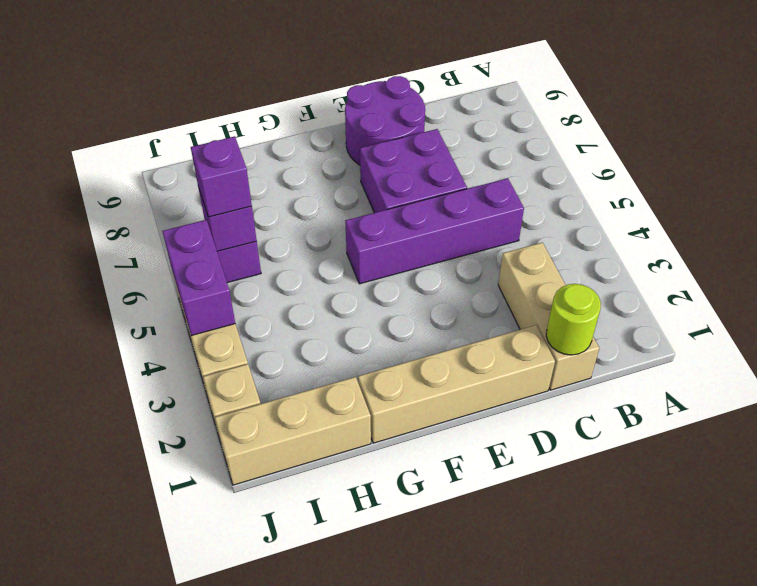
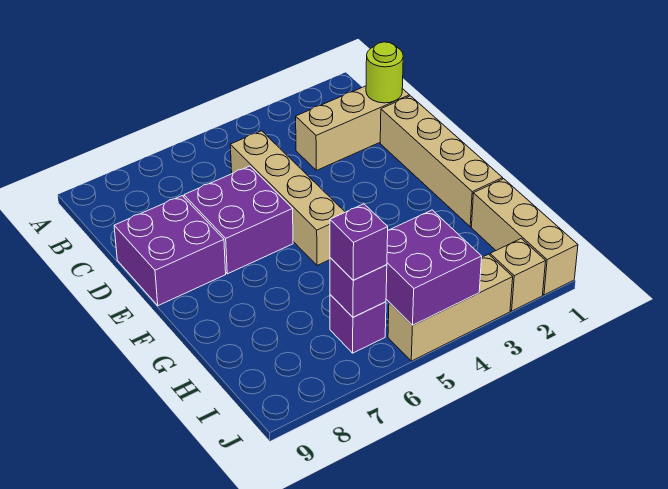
purple brick C5:F5 level 1 -> tan brick C5:F5 level 1
purple round brick D8:E9 level 1 -> purple brick D8:E9 level 1
purple brick J4:J5 level 2 -> purple brick I4:J5 level 2

